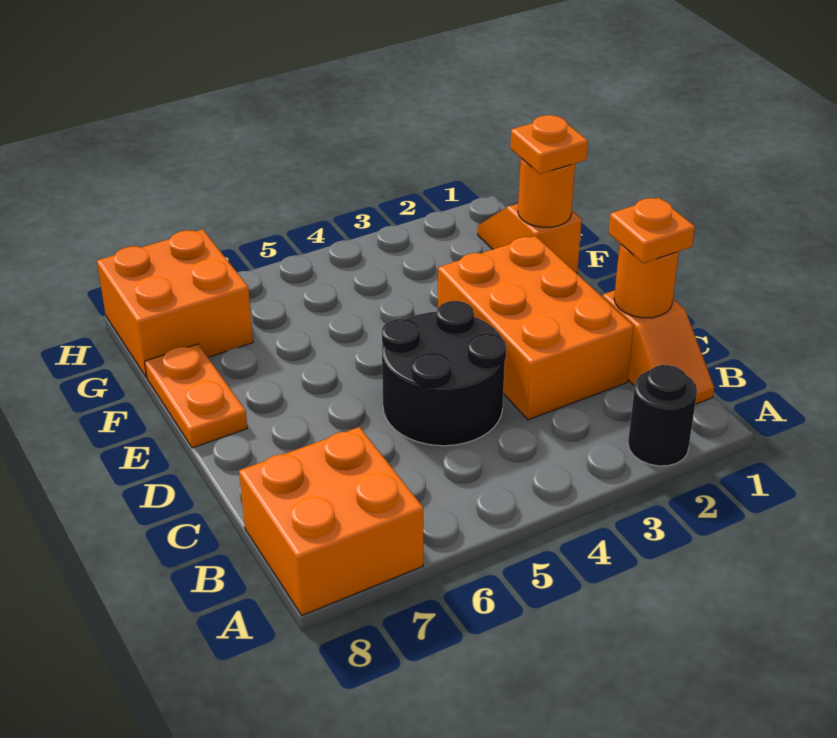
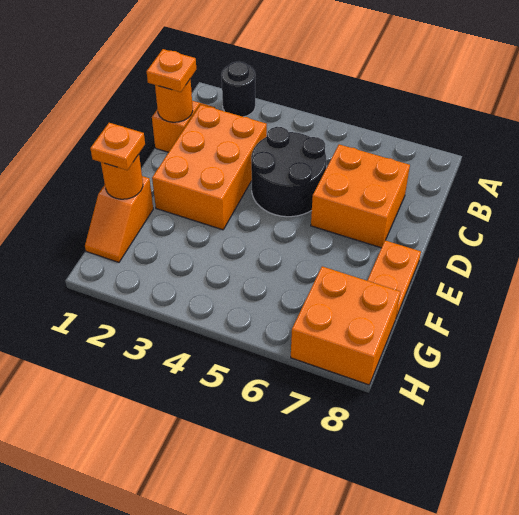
orange brick A7:B8 level 1 -> orange brick C6:D7 level 1

